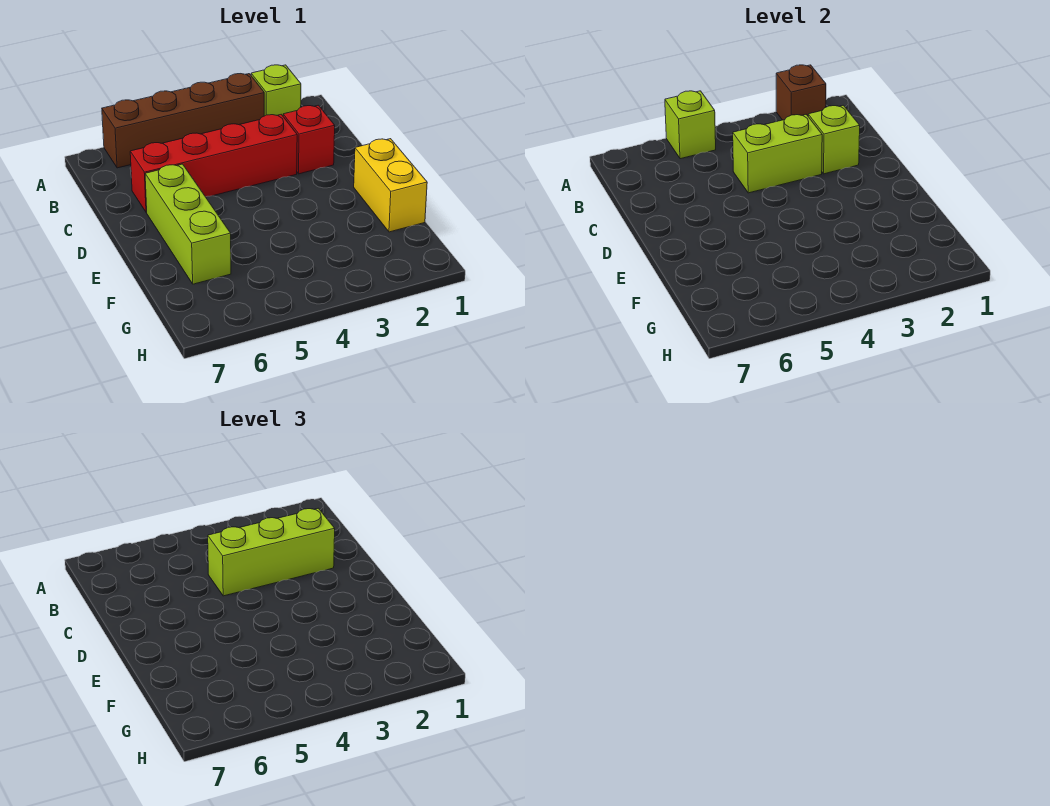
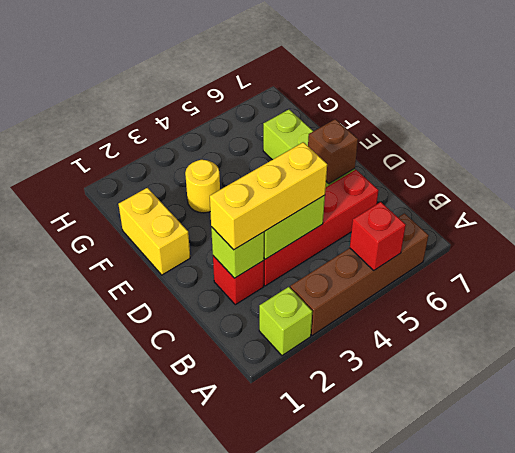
brown brick A2 level 2 -> brown brick D6 level 2
lime brick A5 level 2 -> red brick A5 level 2
lime brick C2:C4 level 3 -> yellow brick C2:C4 level 3
none -> yellow round brick F3 level 1

